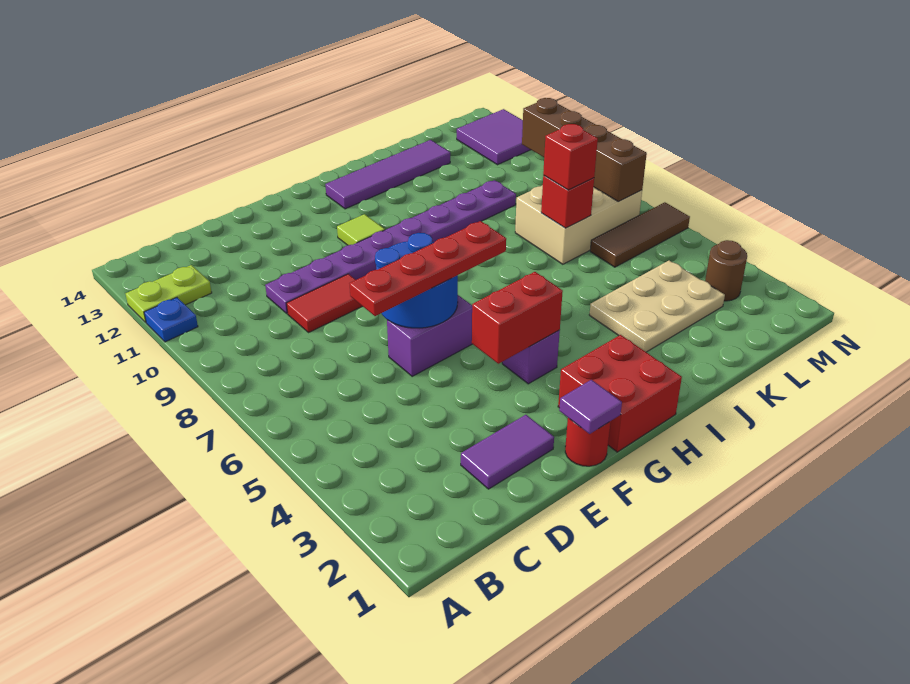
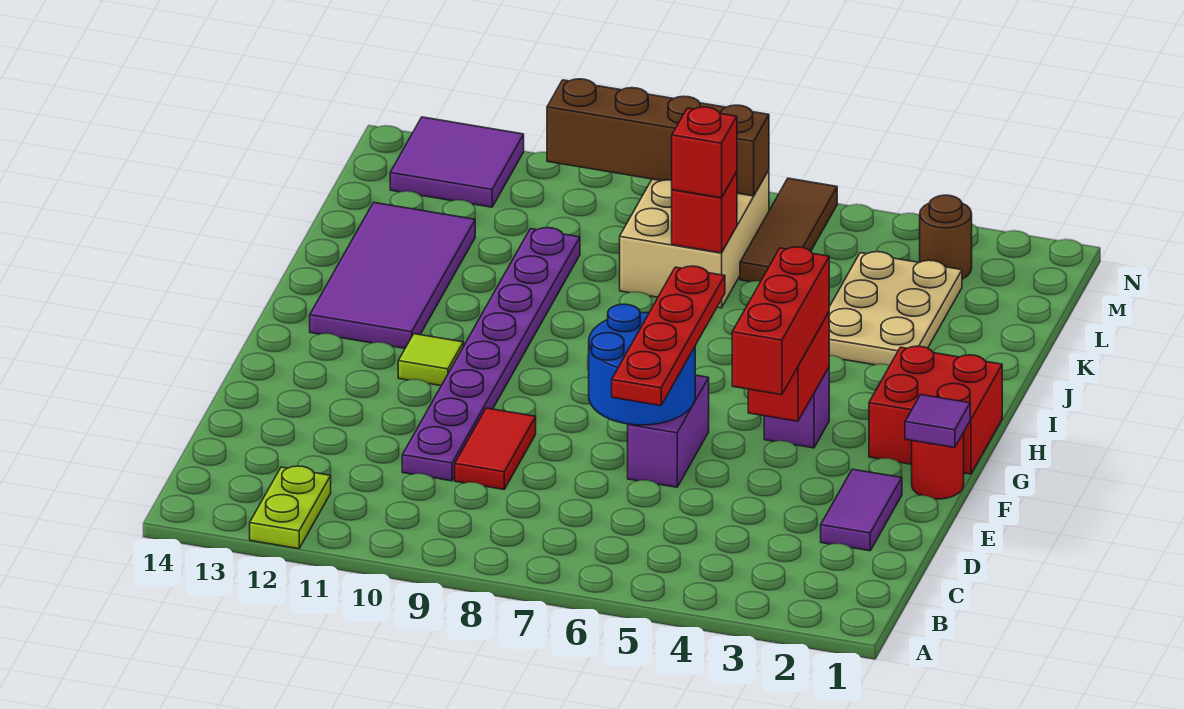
blue plate A11 level 1 -> none
none -> red brick E4:G4 level 3
purple tile H13:K13 level 1 -> purple tile H12:K13 level 1

